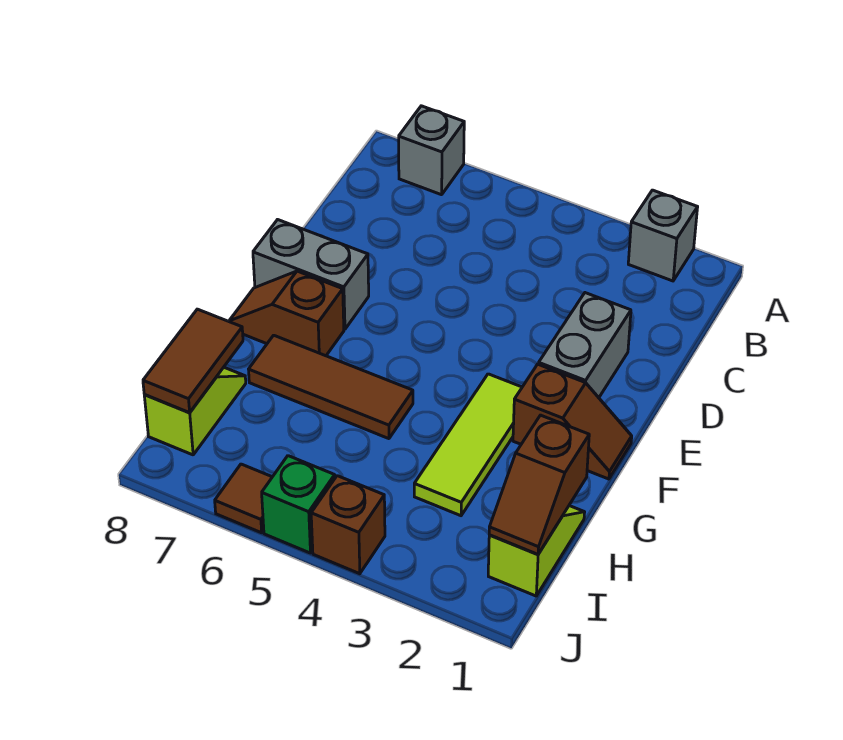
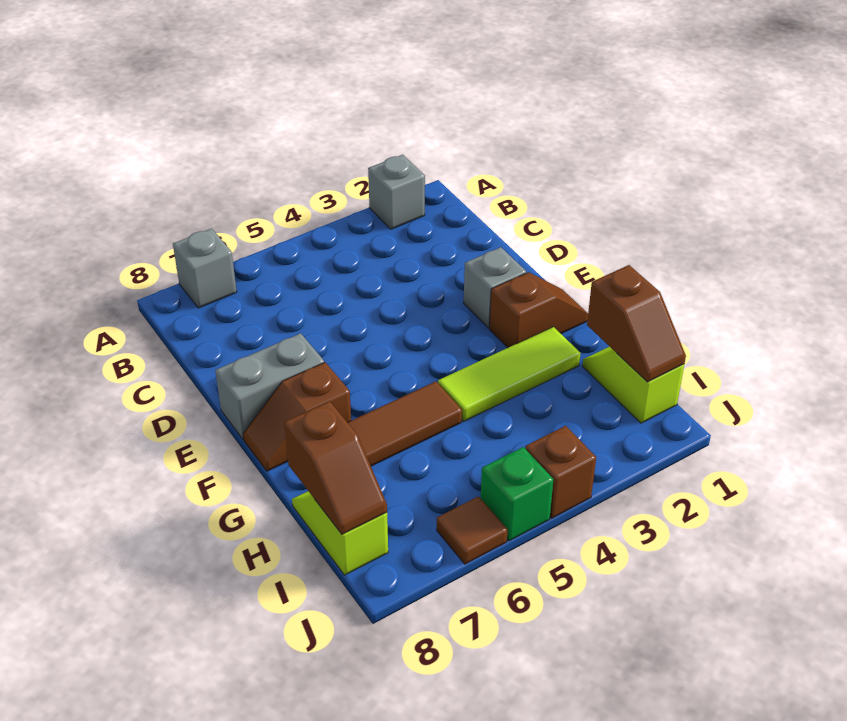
grey brick D2:E2 level 1 -> grey brick E2 level 1
lime tile F3:H3 level 1 -> lime tile G2:G4 level 1
brown tile H8:I8 level 2 -> brown slope H8:I8 level 2 top H

